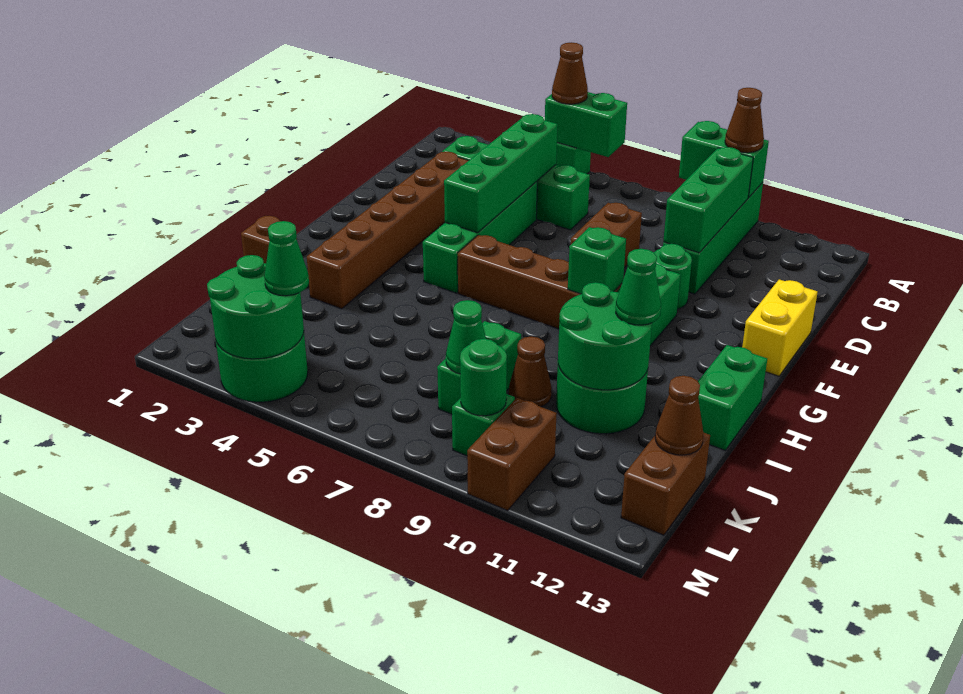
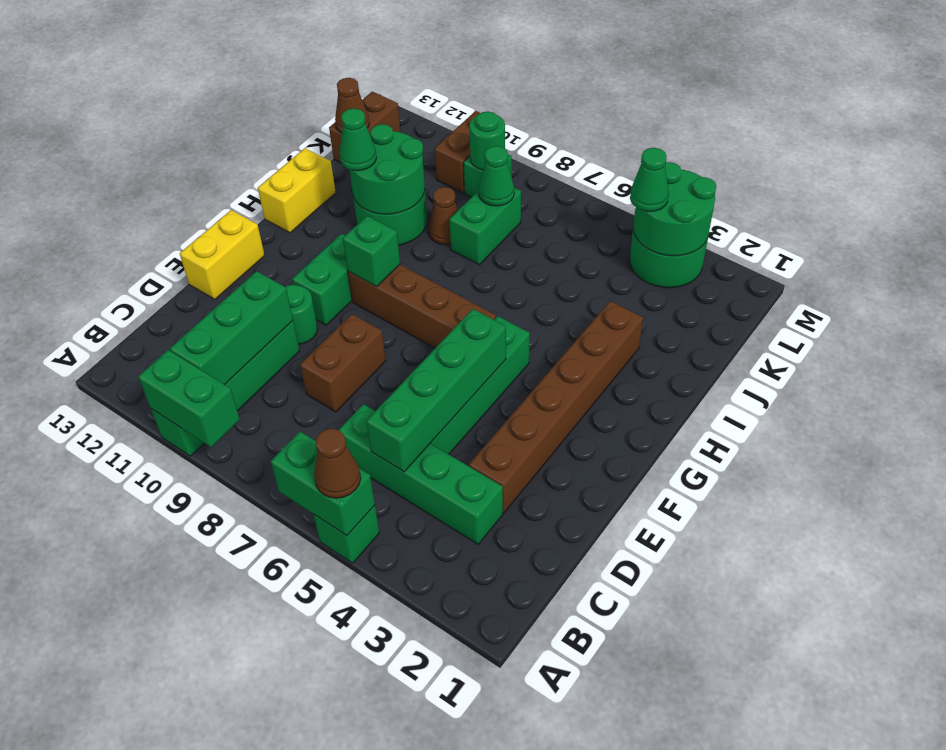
brown cone A10 level 3 -> none
green brick H13:I13 level 1 -> yellow brick H13:I13 level 1
brown brick I1 level 1 -> none

